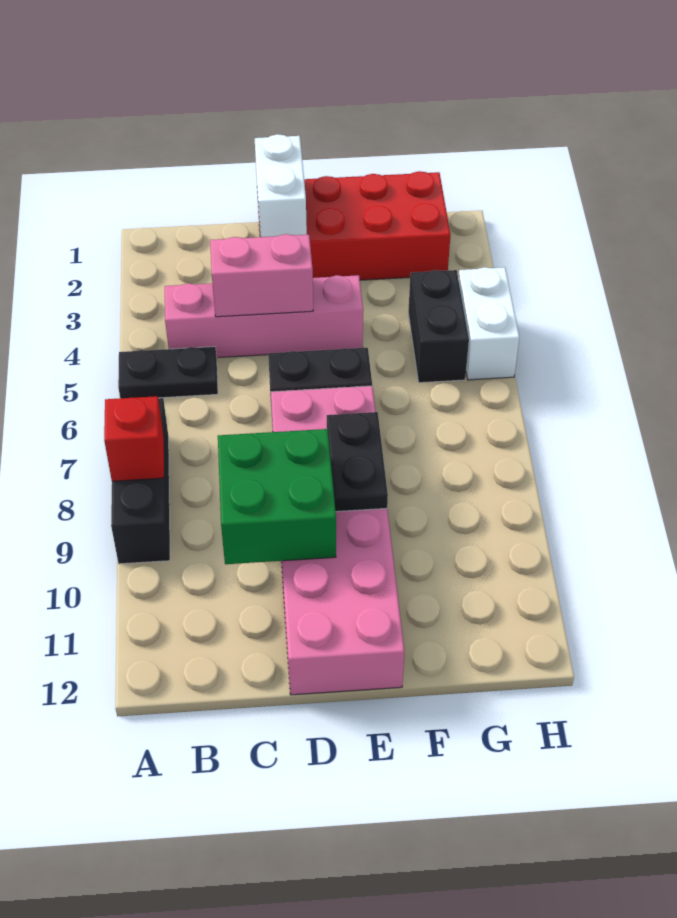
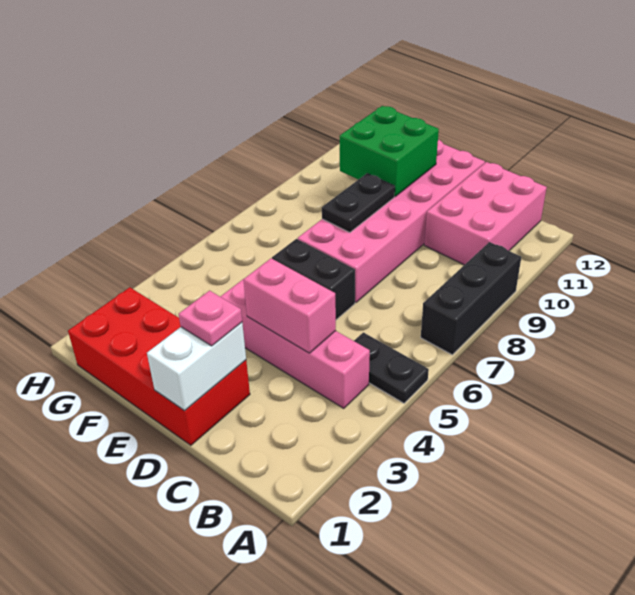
red brick A8 level 2 -> none
none -> pink brick B10:C12 level 1
green brick C9:D10 level 2 -> green brick E10:F11 level 2
none -> pink plate D2 level 3
black brick G4:G5 level 1 -> none
white brick H4:H5 level 1 -> none

